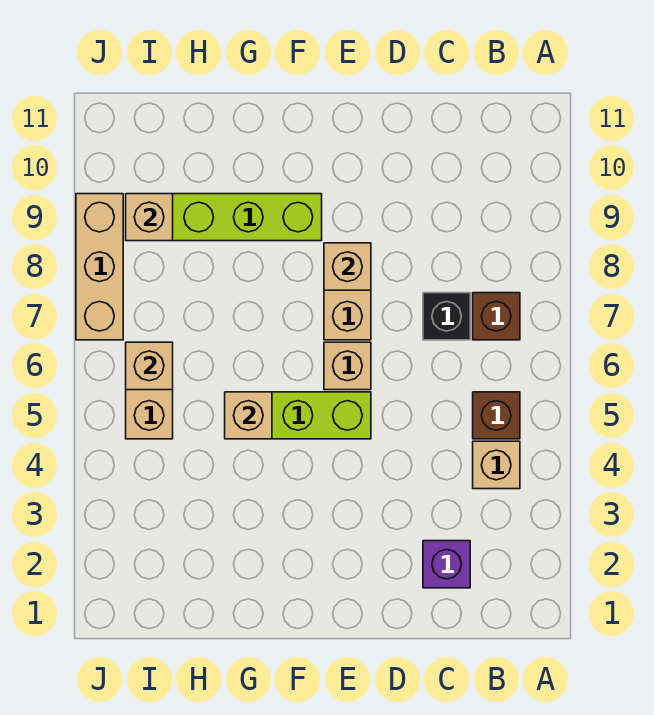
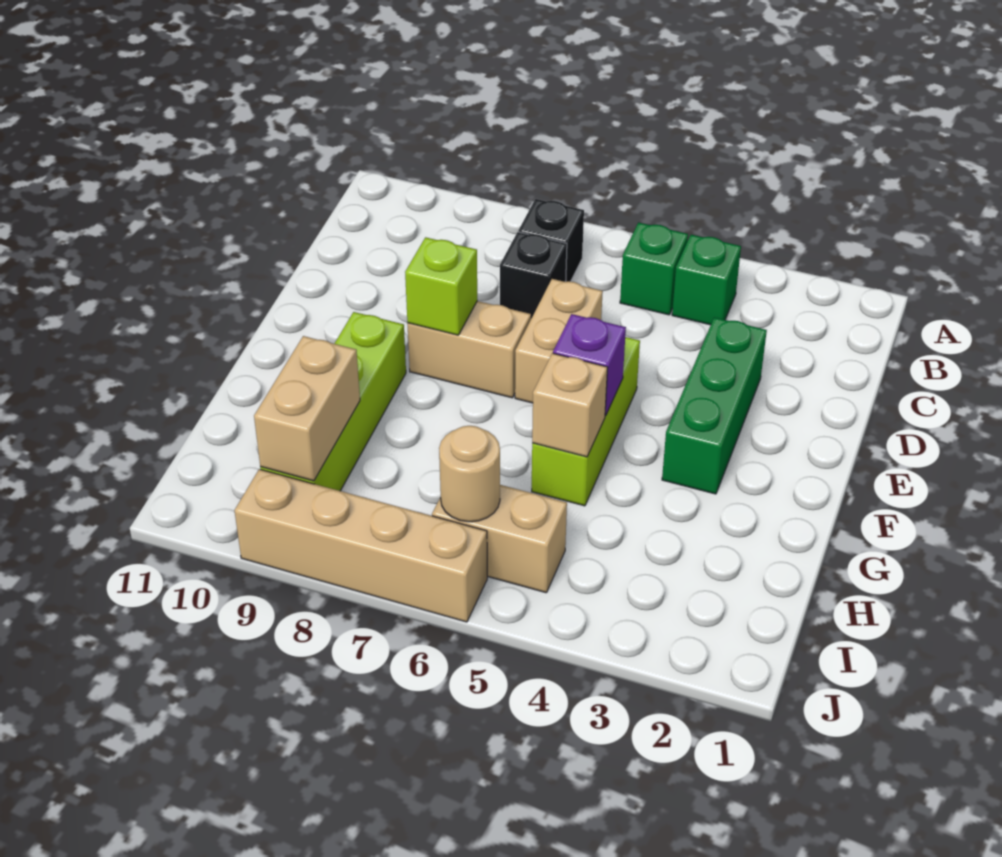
tan brick B4 level 1 -> green brick B4 level 1
brown brick B5 level 1 -> green brick B5 level 1
brown brick B7 level 1 -> black brick B7 level 1
purple brick C2 level 1 -> purple brick F5 level 2
none -> green brick D3:F3 level 1
tan brick E6 level 1 -> tan brick D6:E6 level 1
tan brick E8 level 2 -> lime brick E8 level 2
tan brick I6 level 2 -> tan round brick I6 level 2
tan brick I9 level 2 -> tan brick H9:I9 level 2
tan brick J7:J9 level 1 -> tan brick J6:J9 level 1

